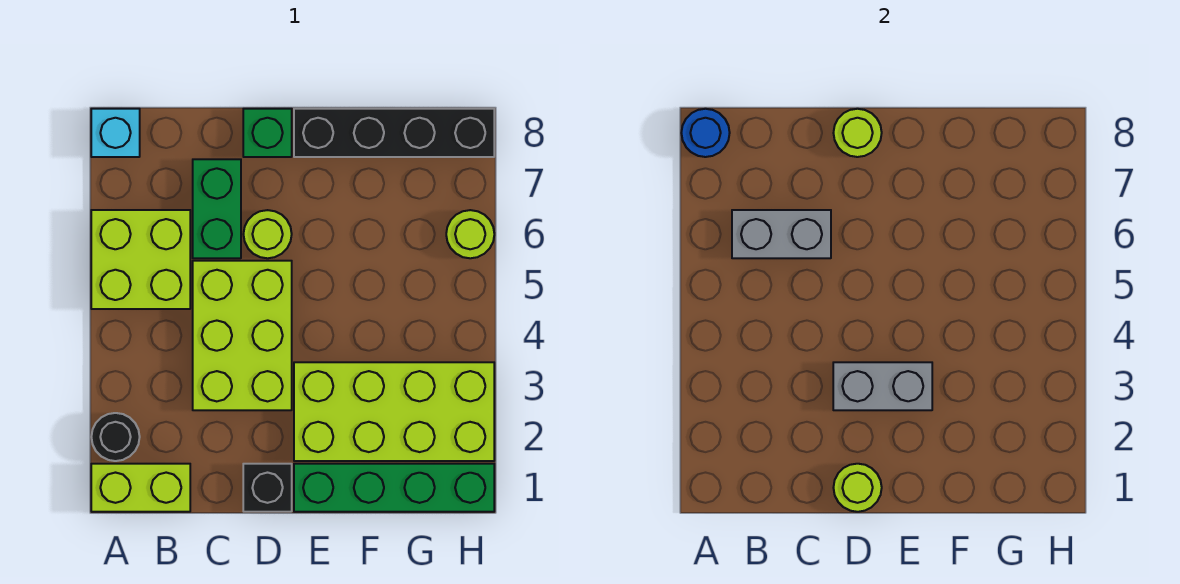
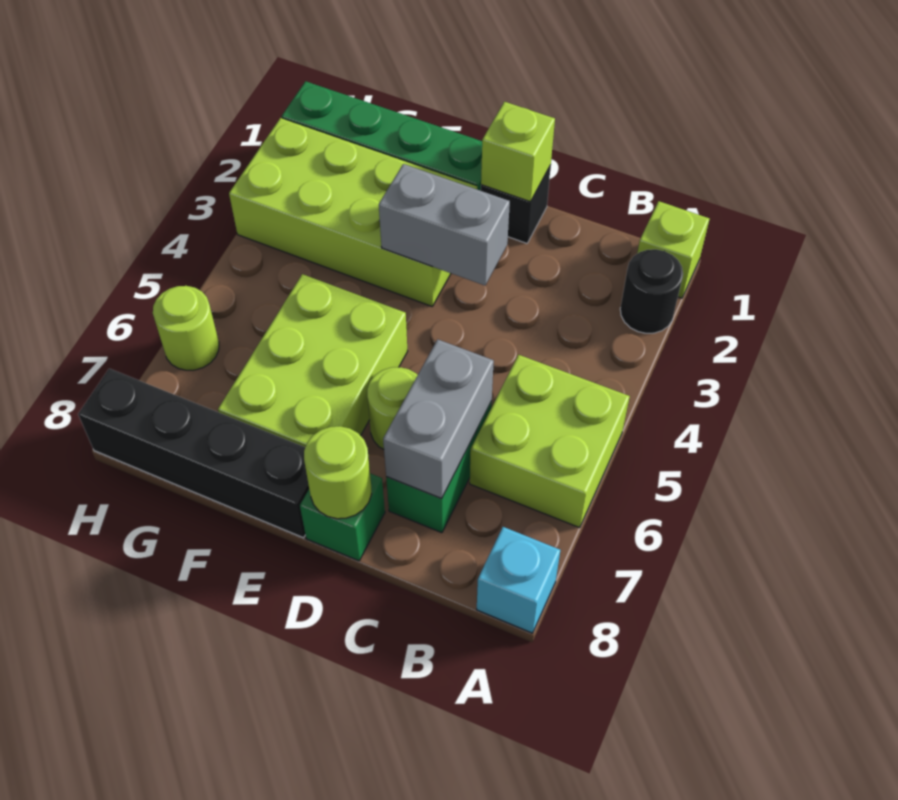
lime brick A1:B1 level 1 -> lime brick A1 level 1
blue round brick A8 level 2 -> none
grey brick B6:C6 level 2 -> grey brick C6:C7 level 2
lime brick C3:D5 level 1 -> lime brick E5:F7 level 1
lime round brick D1 level 2 -> lime brick D1 level 2

